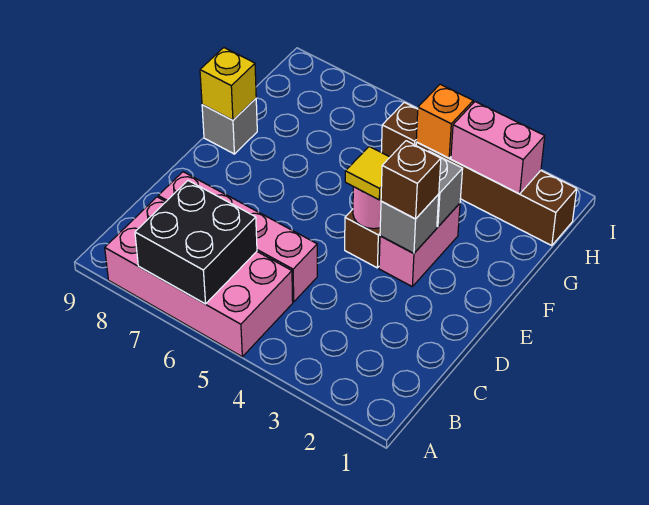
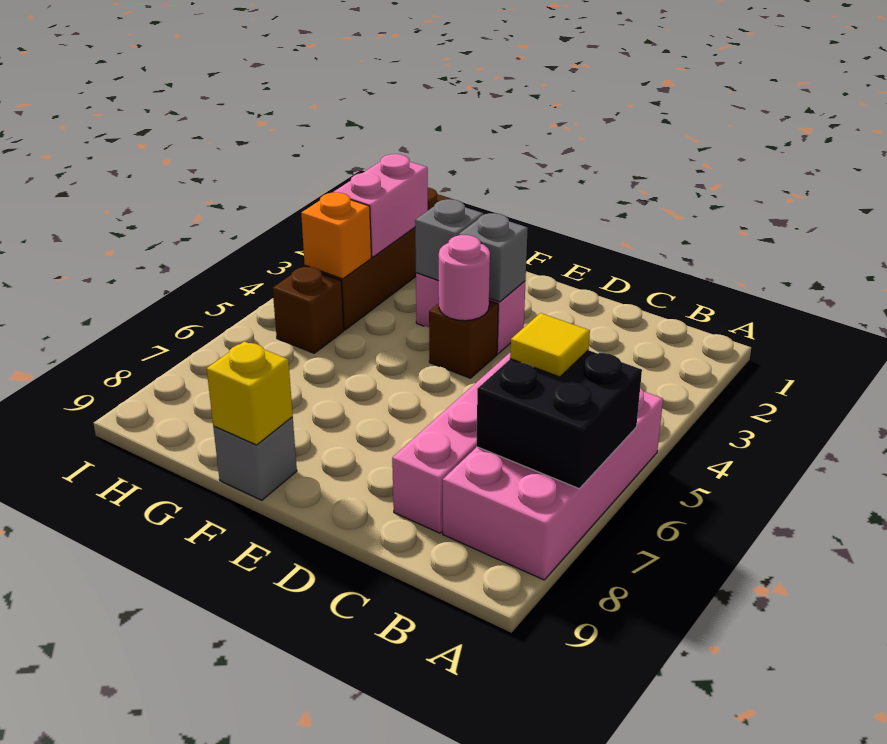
brown brick E3 level 3 -> none
yellow tile E4 level 3 -> yellow tile B6 level 3

